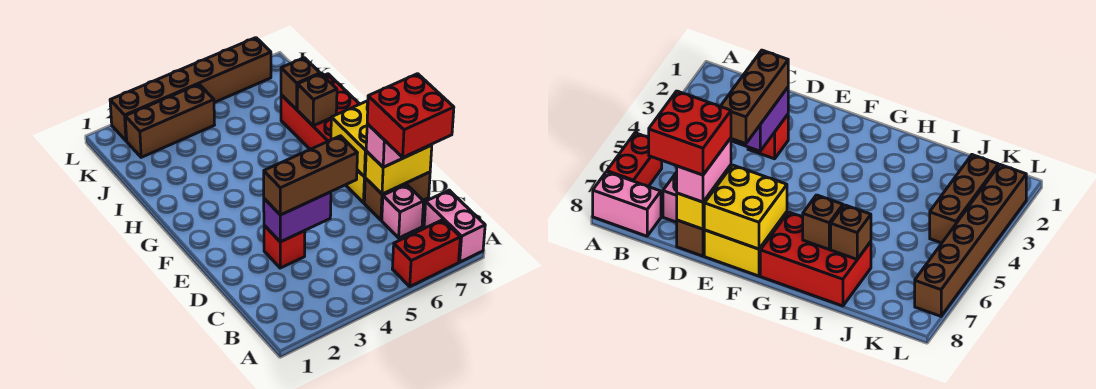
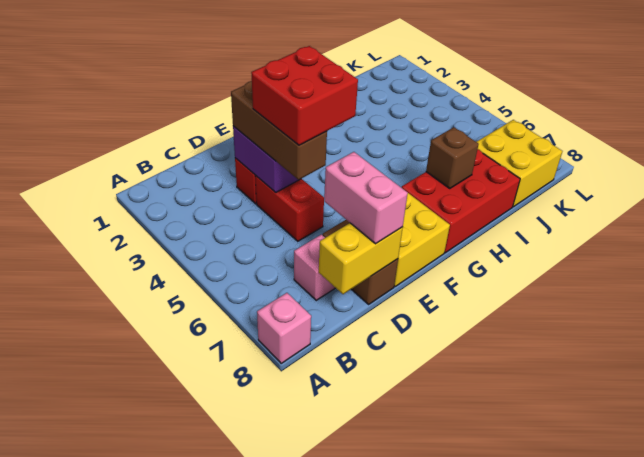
red brick A6:A7 level 1 -> red brick D4:D5 level 1
pink brick A8:B8 level 1 -> pink brick A8 level 1
red brick C7:D8 level 4 -> red brick D4:E5 level 4
yellow brick D7:D8 level 2 -> yellow brick C8:D8 level 2
yellow brick E7:F8 level 2 -> yellow brick J7:K8 level 1
brown brick I7 level 2 -> none
brown brick K2:K4 level 1 -> none
brown brick L2:L7 level 1 -> none

